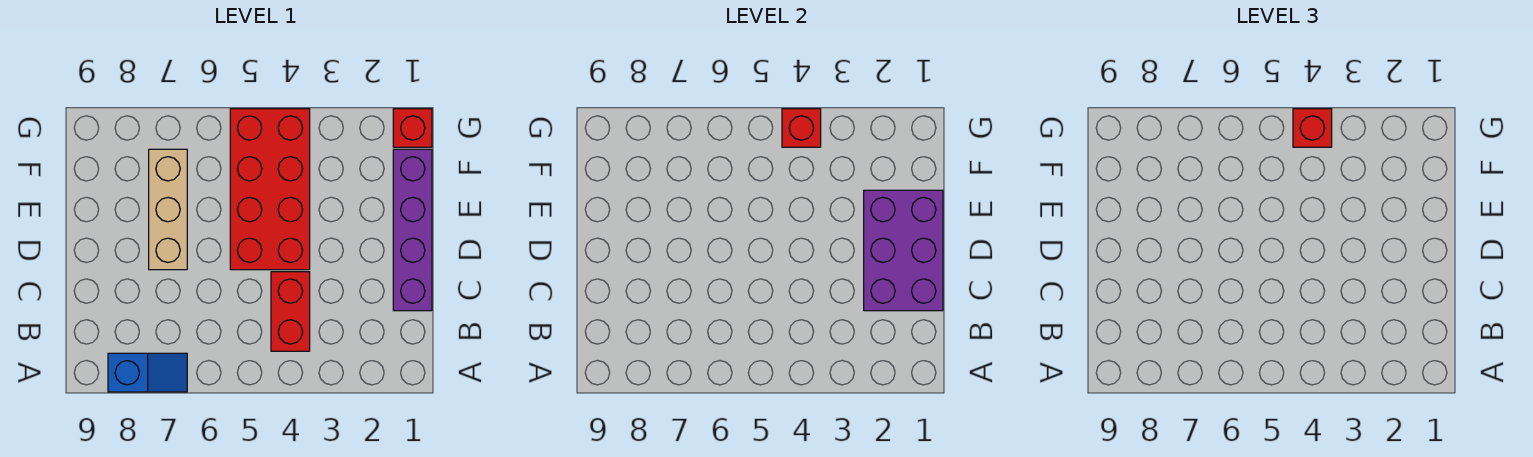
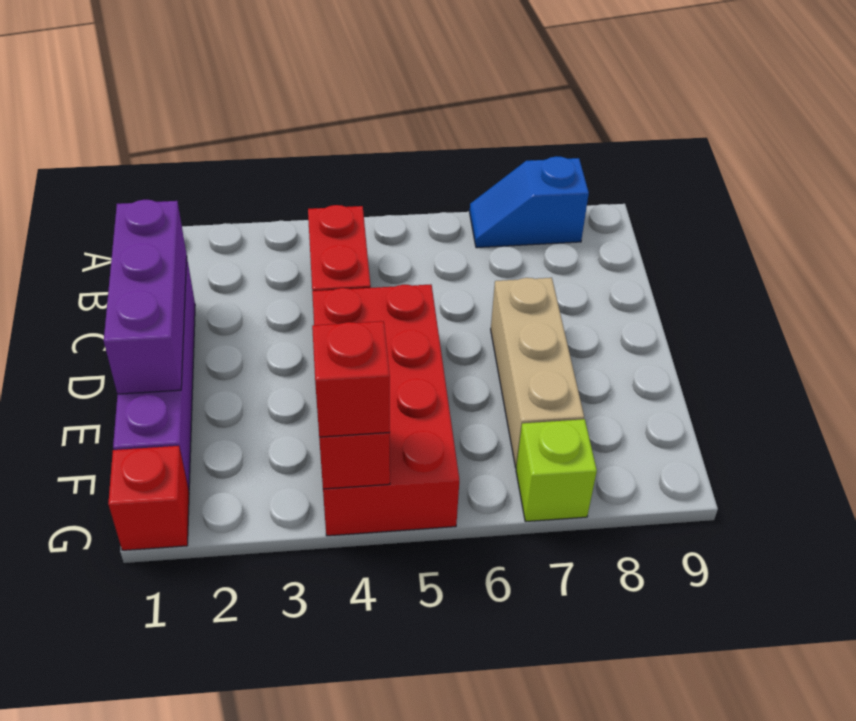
purple brick C1:E2 level 2 -> purple brick C1:E1 level 2
none -> lime brick G7 level 1

